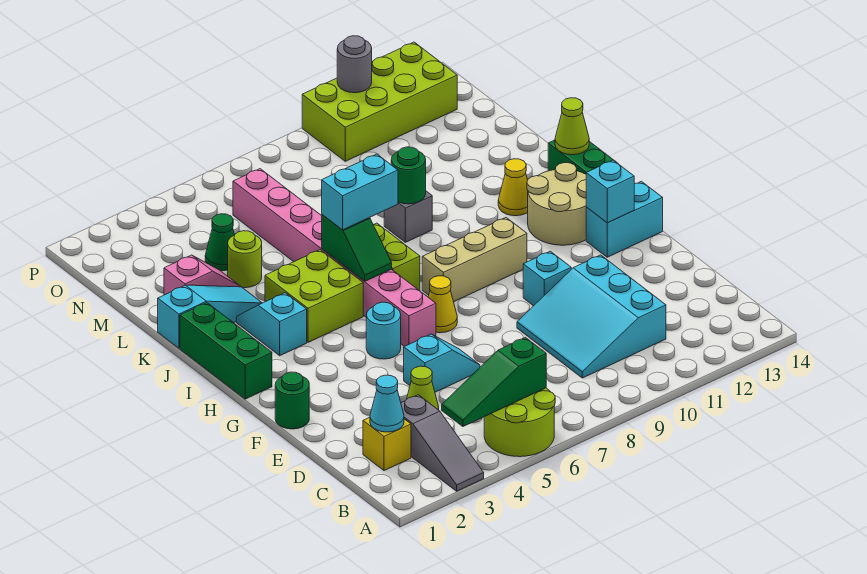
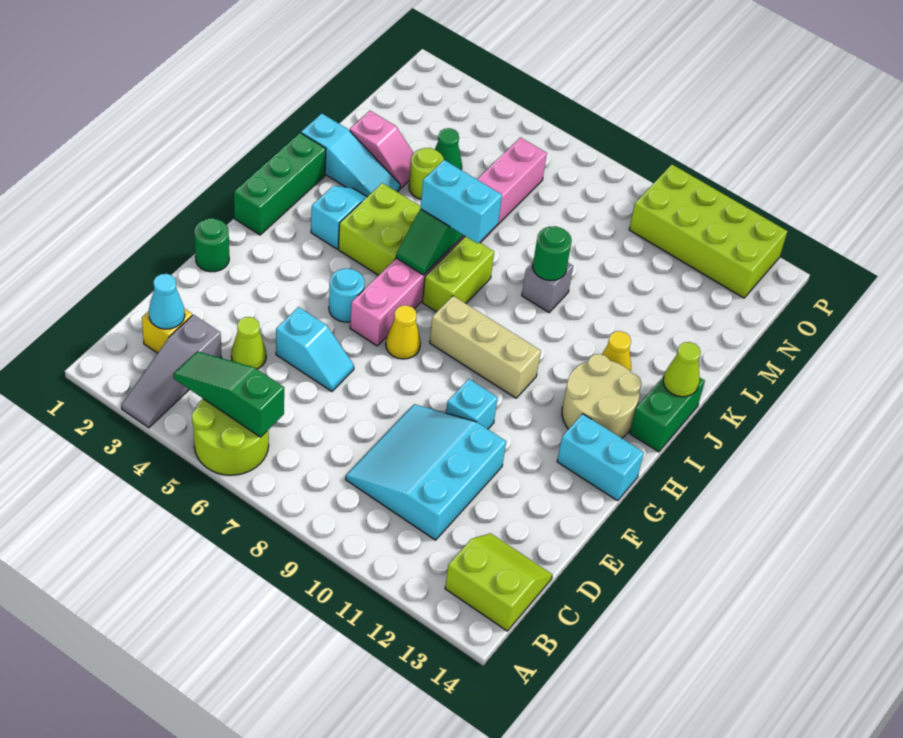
none -> lime slope B13:C14 level 1 top B
cyan brick G13 level 2 -> none
grey round brick P11 level 2 -> none

